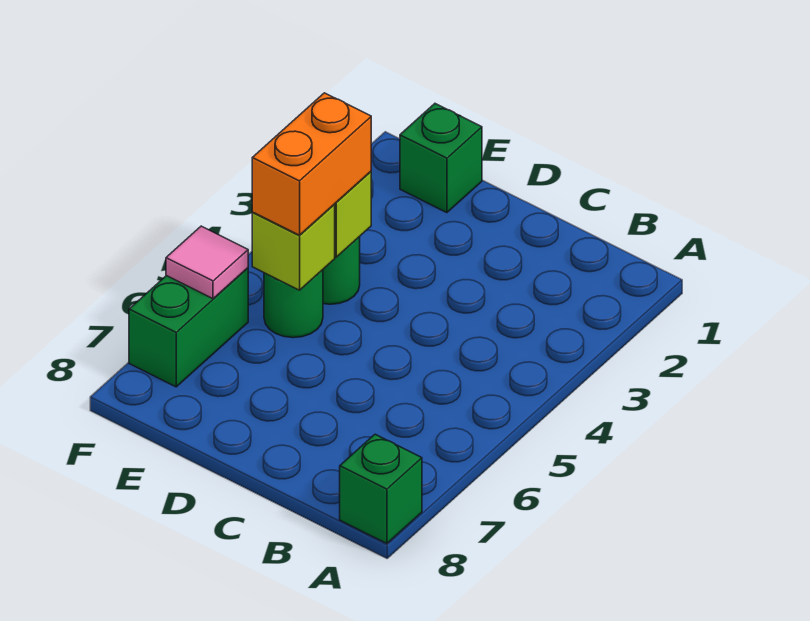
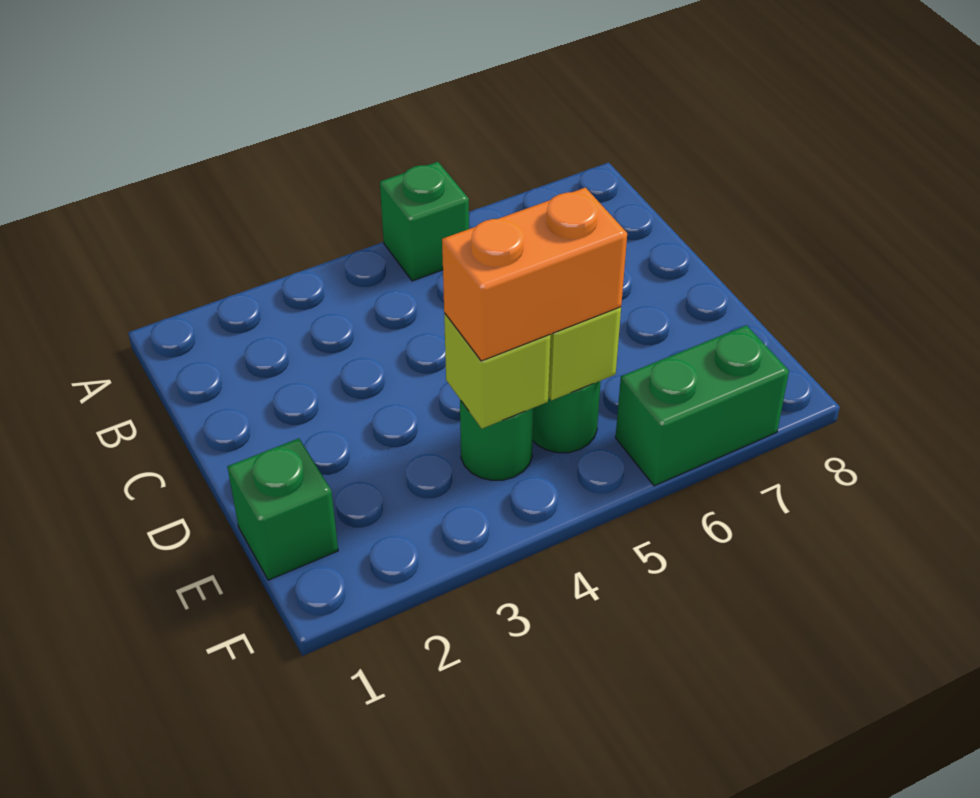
green brick A8 level 1 -> green brick A5 level 1
pink tile F6 level 2 -> none

